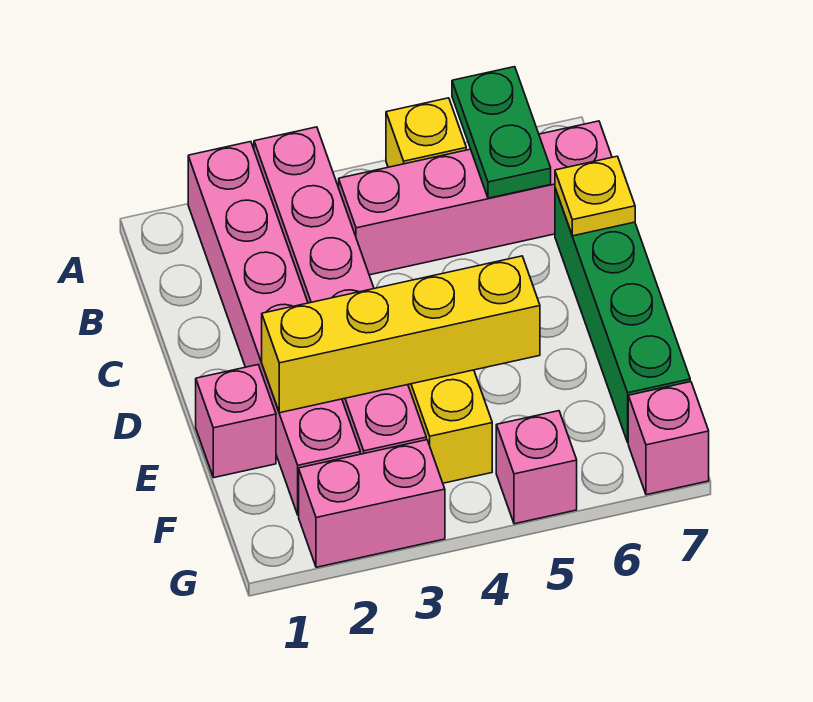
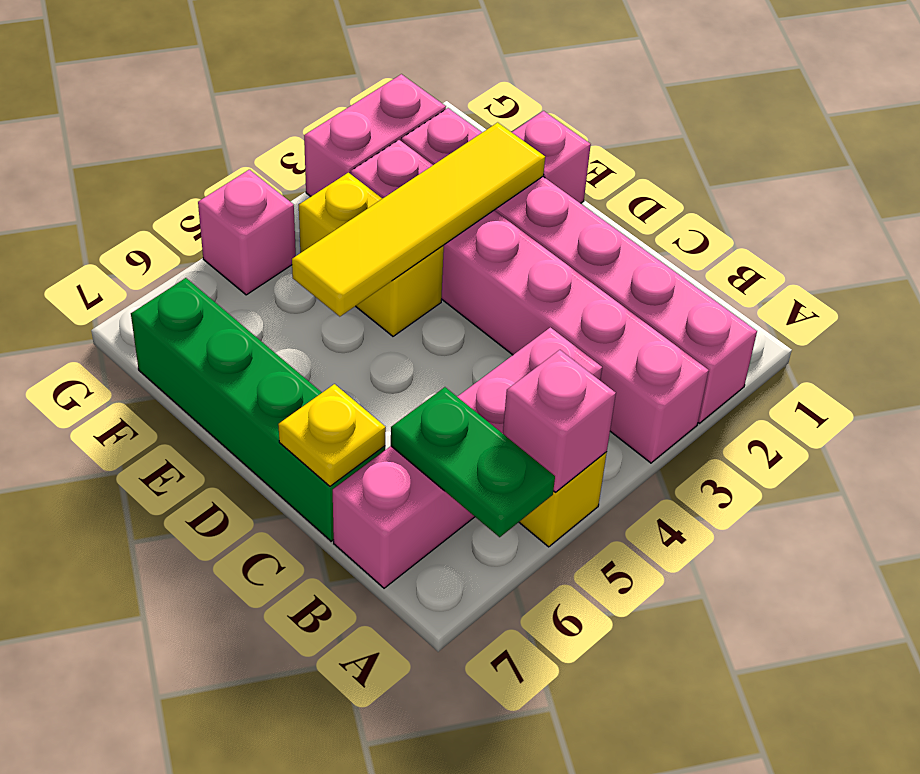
yellow brick E2:E5 level 2 -> yellow tile E2:E5 level 2
pink brick G7 level 1 -> pink brick A5 level 2

